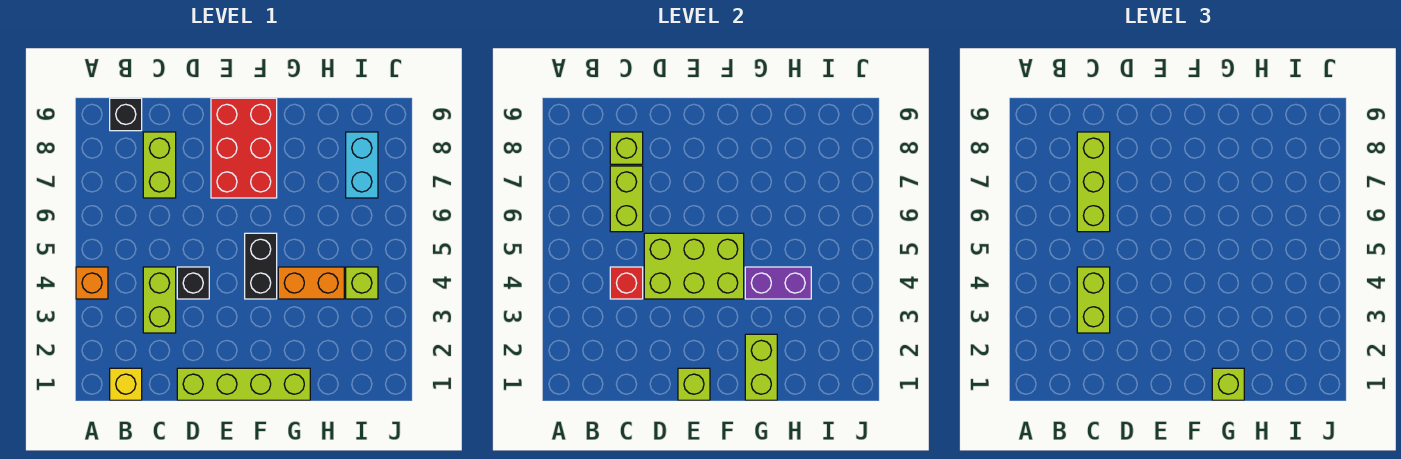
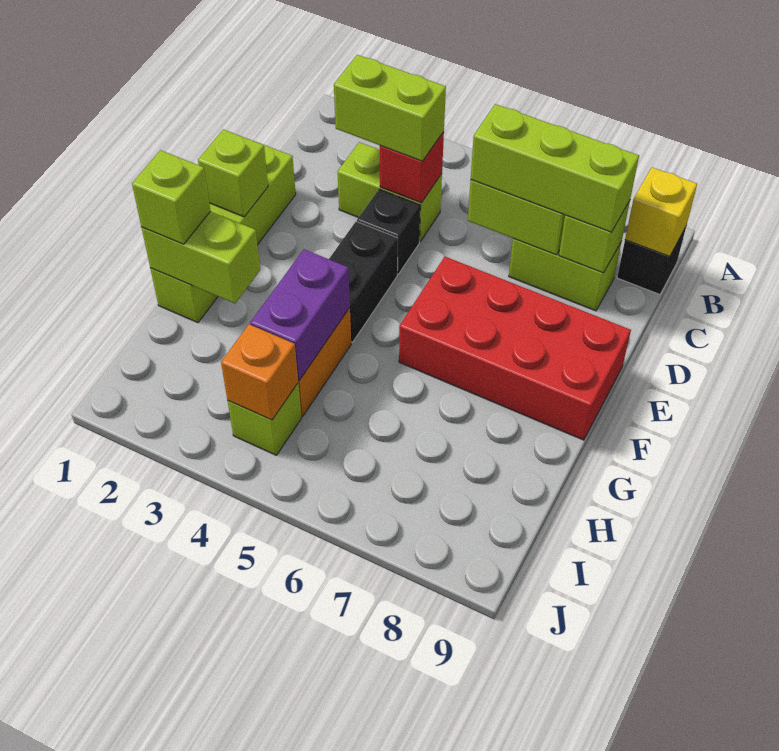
orange brick A4 level 1 -> orange brick I4 level 2
yellow brick B1 level 1 -> yellow brick B9 level 2
lime brick D4:F5 level 2 -> none
red brick E7:F9 level 1 -> red brick E6:F9 level 1
black brick F4:F5 level 1 -> black brick E4:F4 level 1
cyan brick I7:I8 level 1 -> none

